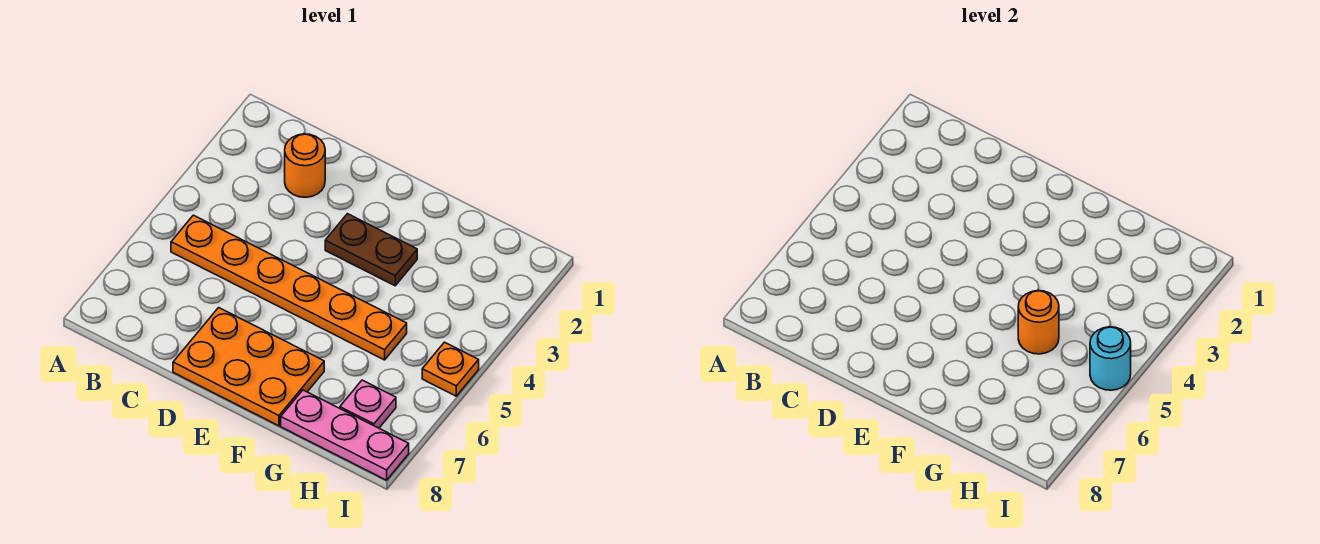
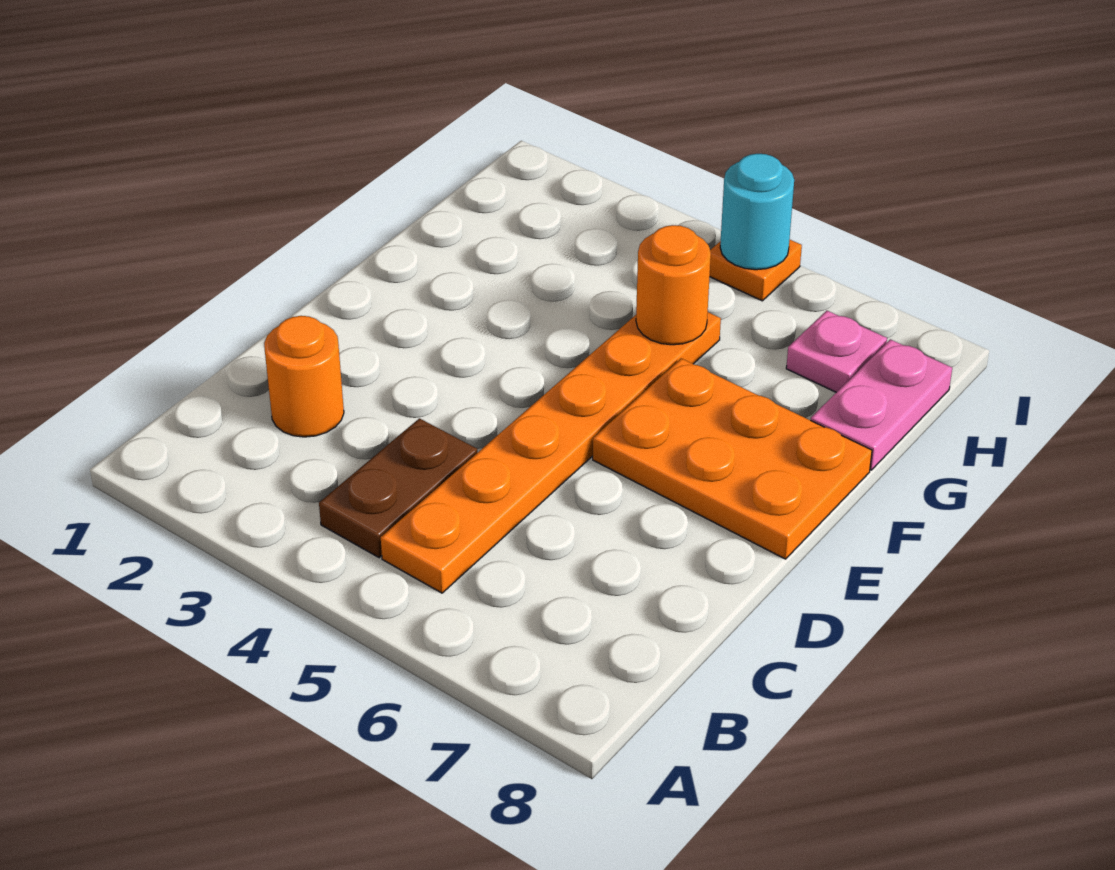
orange plate D7:F8 level 1 -> orange plate E6:F8 level 1
brown plate E3:F3 level 1 -> brown plate B4:C4 level 1
pink plate G8:I8 level 1 -> pink plate G8:H8 level 1

